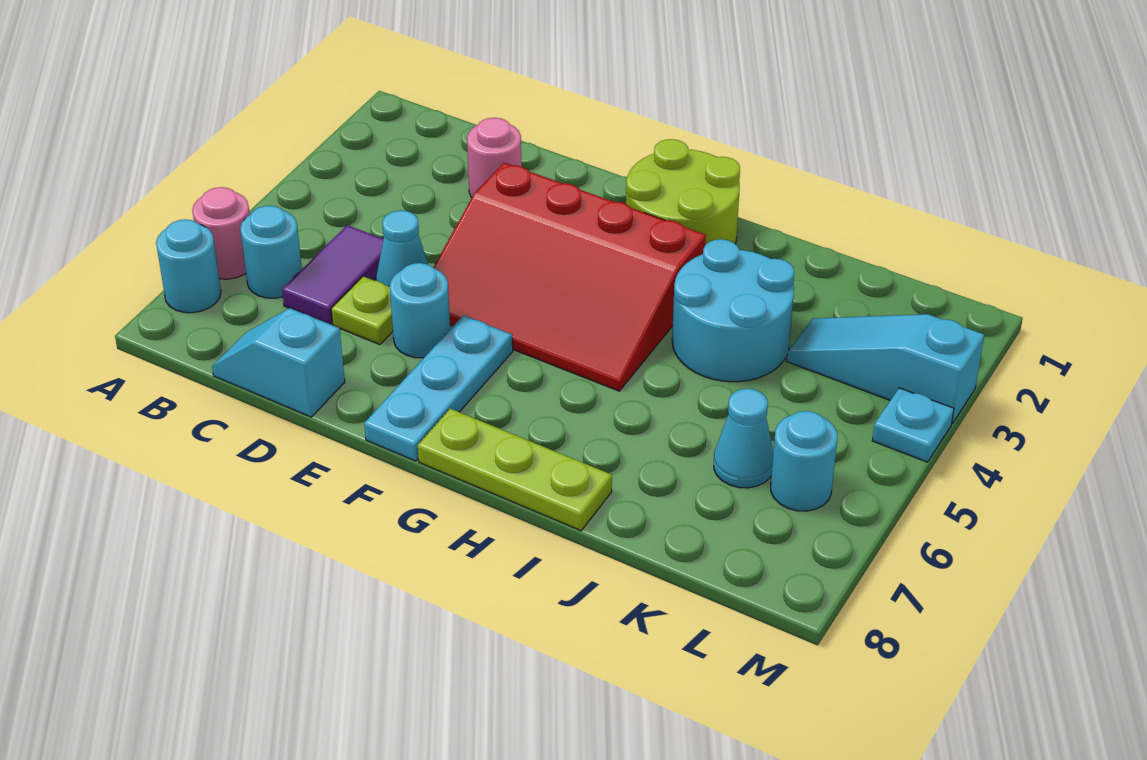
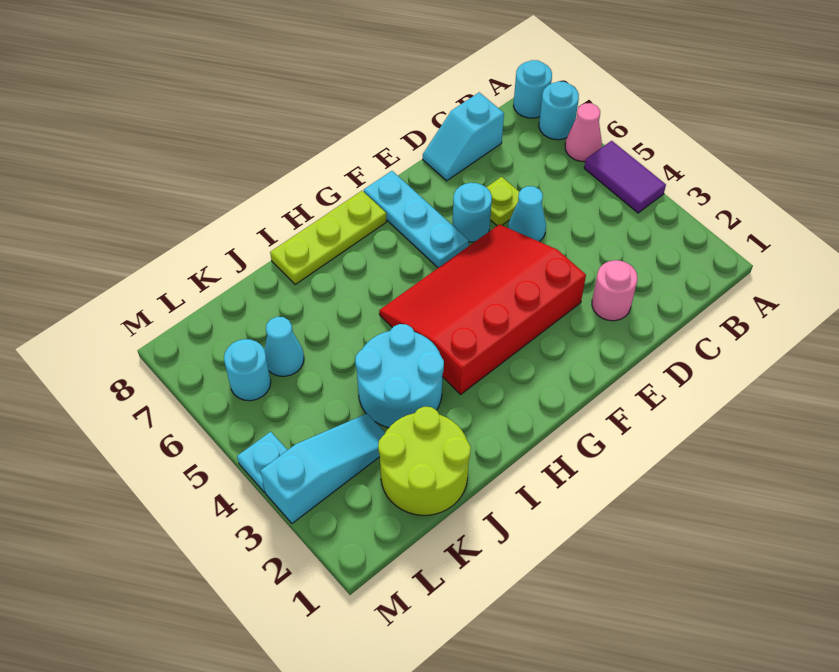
pink round brick A6 level 1 -> pink cone A6 level 1
cyan round brick B6 level 1 -> cyan round brick A8 level 1
purple tile C5:C6 level 1 -> purple tile A4:A5 level 1
cyan slope C8:D8 level 1 top D -> cyan slope C8:D8 level 1 top C
lime round brick G1:H2 level 1 -> lime round brick J1:K2 level 1

